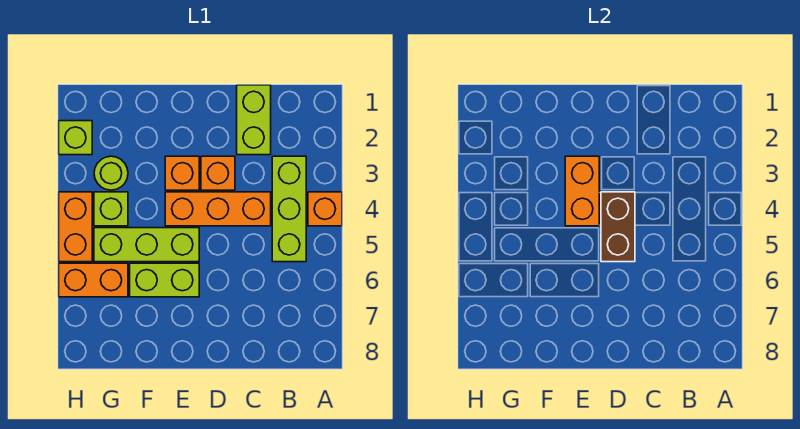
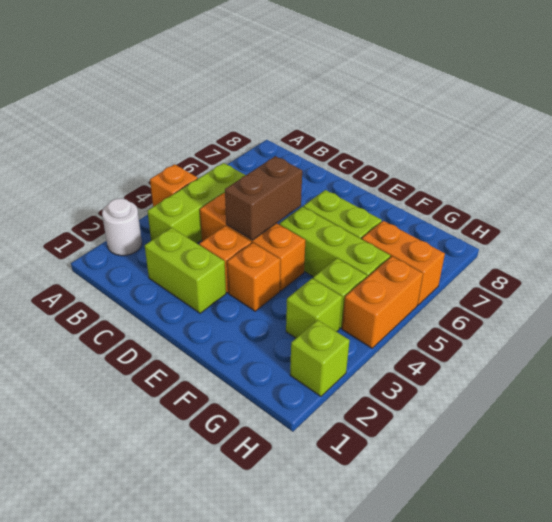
none -> white round brick A2 level 1
lime brick C1:C2 level 1 -> lime brick C2:D2 level 1
orange brick E3:E4 level 2 -> none
lime round brick G3 level 1 -> lime brick G3 level 1

